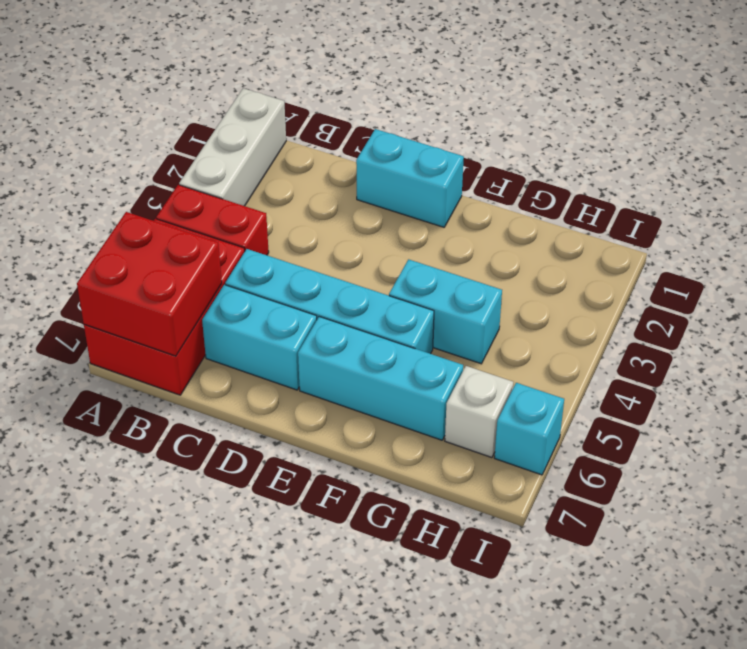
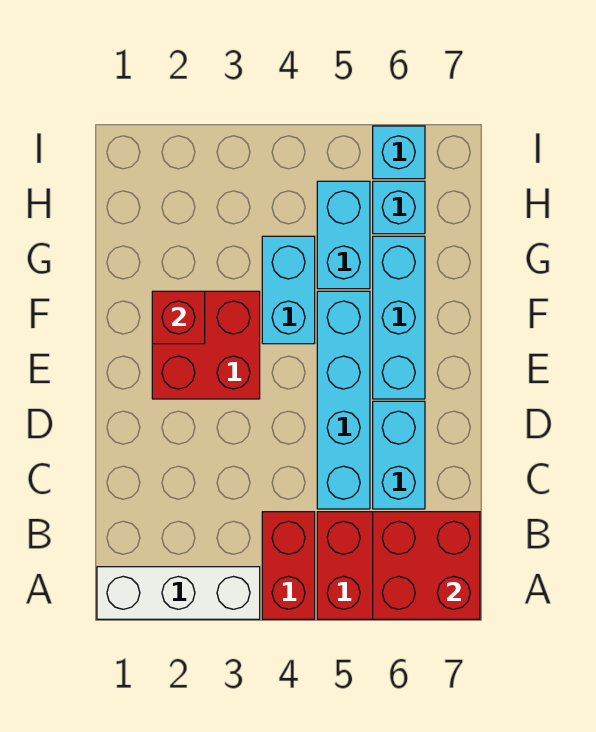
cyan brick D1:E1 level 1 -> cyan brick G5:H5 level 1
none -> red brick E2:F3 level 1
none -> red brick F2 level 2
white brick H6 level 1 -> cyan brick H6 level 1

